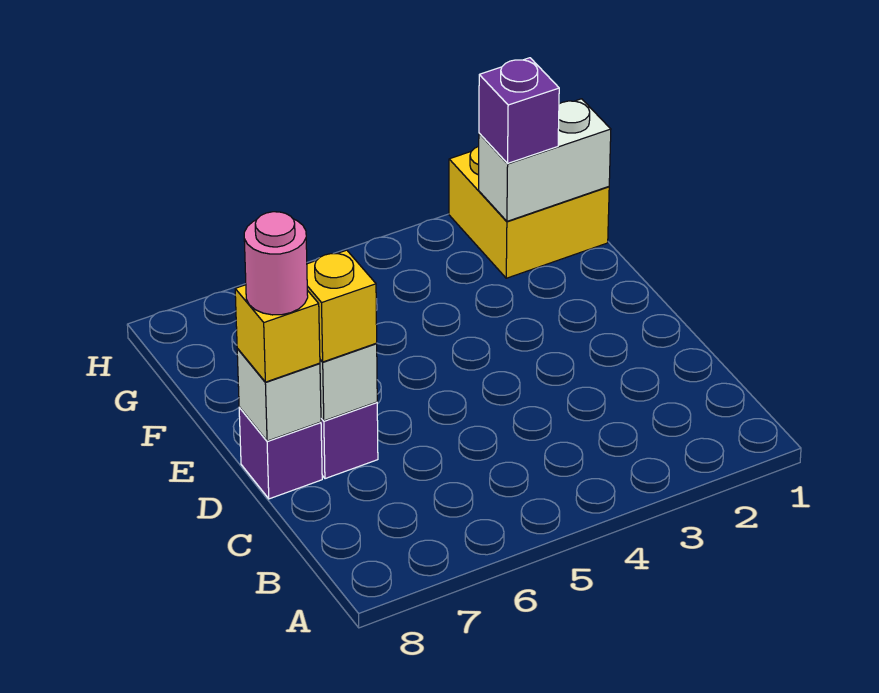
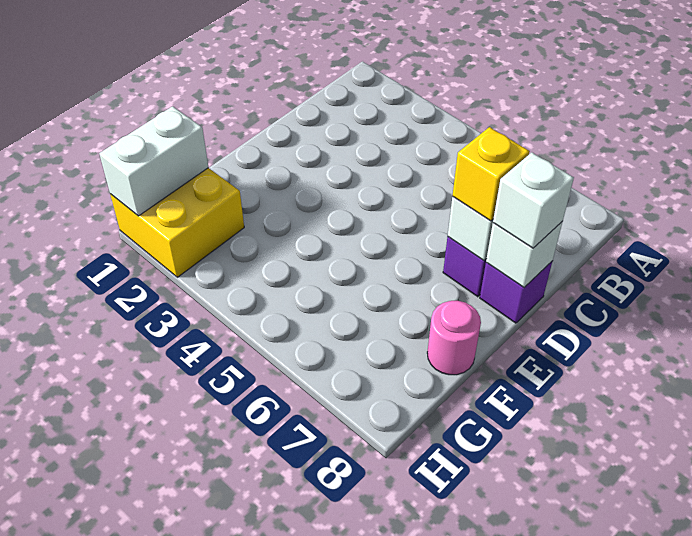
yellow brick D8 level 3 -> white brick D8 level 3
pink round brick D8 level 4 -> pink round brick F8 level 1
white brick G1:G2 level 2 -> white brick G1:H1 level 2
purple brick G2 level 3 -> none

